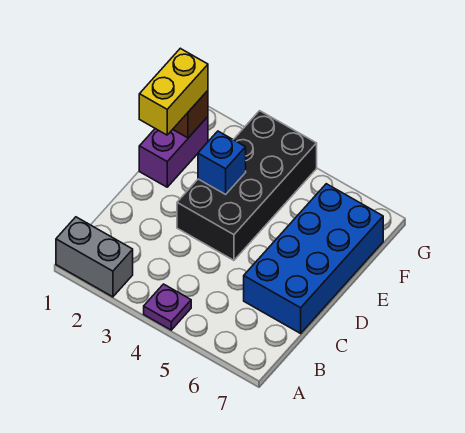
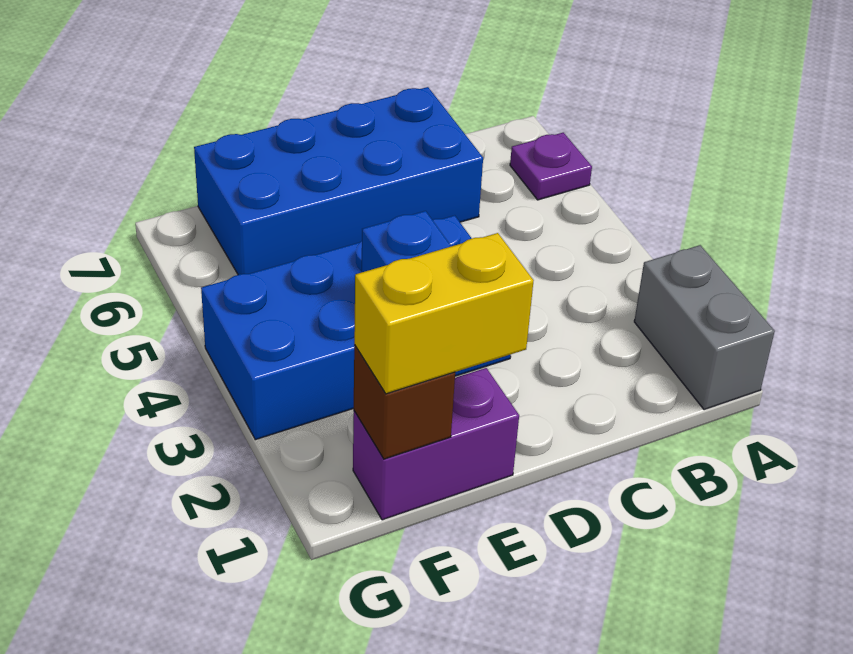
purple plate A4 level 1 -> purple plate A6 level 1
black brick D3:G4 level 1 -> blue brick D3:G4 level 1

